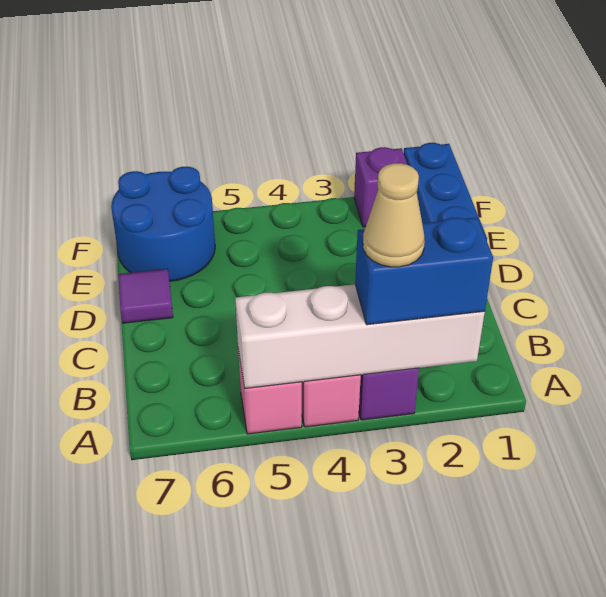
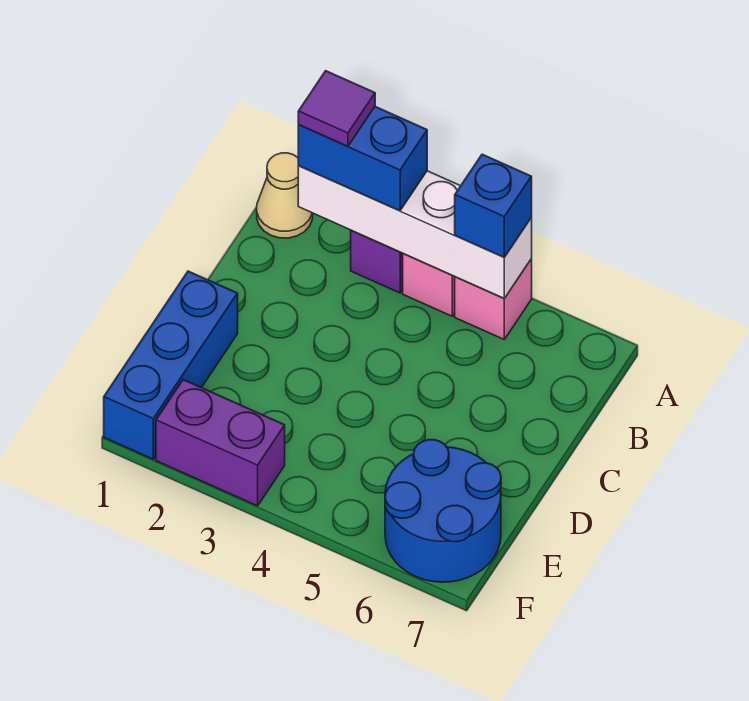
tan cone A3 level 4 -> tan cone A1 level 1
none -> blue brick A5 level 3
purple tile D7 level 1 -> purple tile A2 level 4
purple brick F2 level 1 -> purple brick F2:F3 level 1

